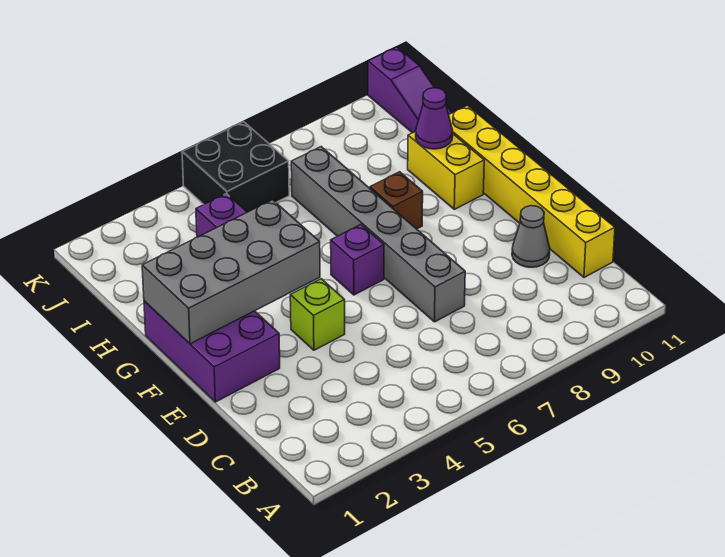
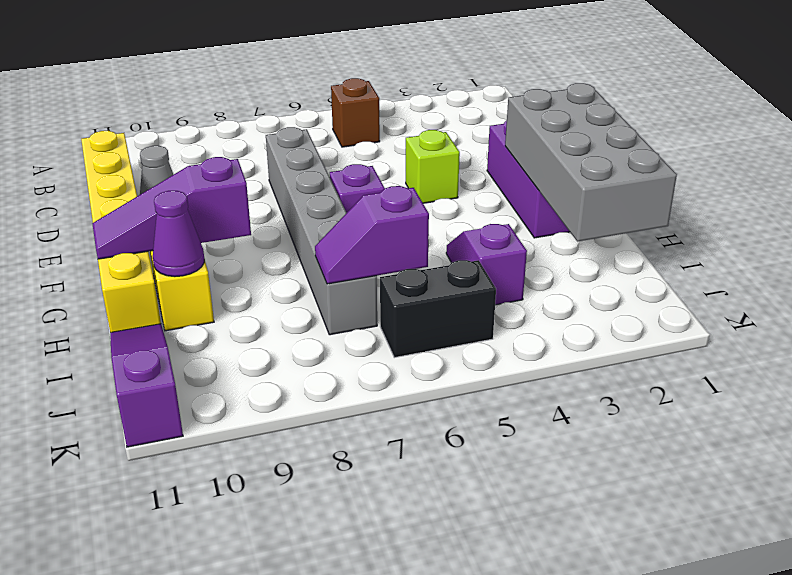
grey brick F1:G4 level 2 -> grey brick F1:I2 level 2
brown brick G8 level 1 -> brown brick B5 level 1
none -> purple slope G9:G11 level 2 top 9
none -> purple slope I6:I7 level 2 top 6
black brick J5:K6 level 1 -> black brick J5:J6 level 1

